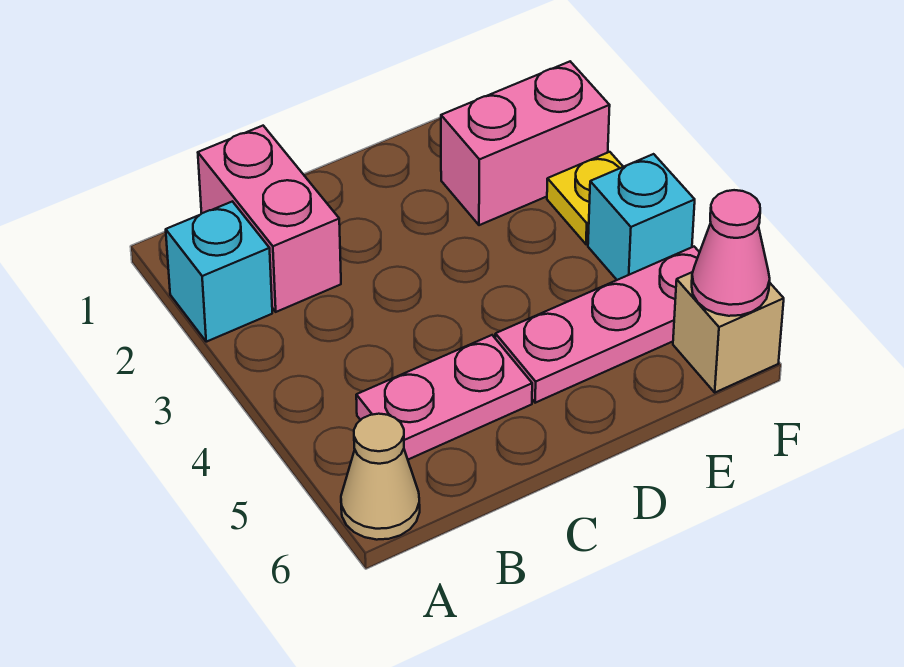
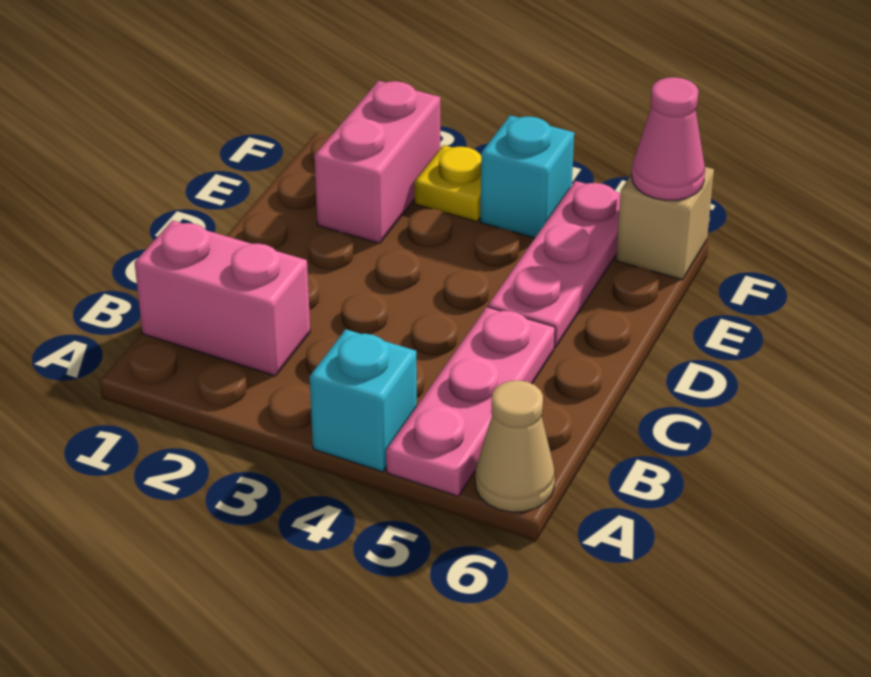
cyan brick A2 level 1 -> cyan brick A4 level 1
pink plate B5:C5 level 1 -> pink plate A5:C5 level 1

